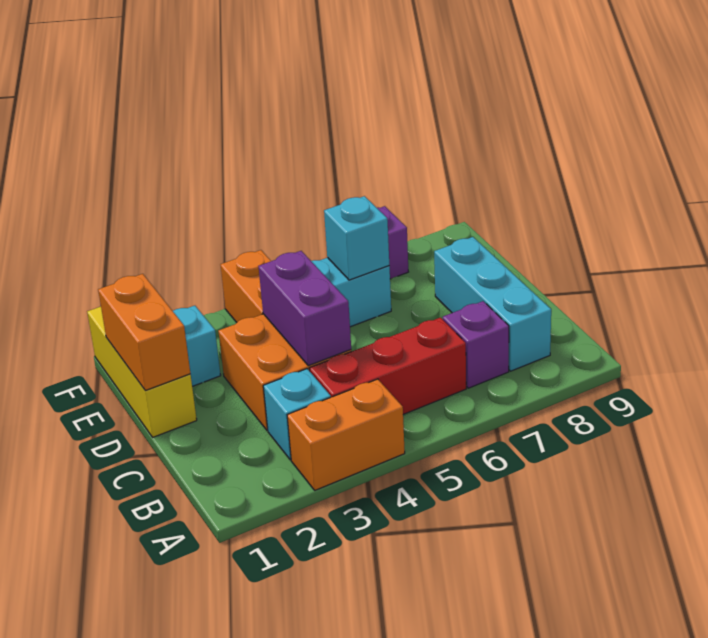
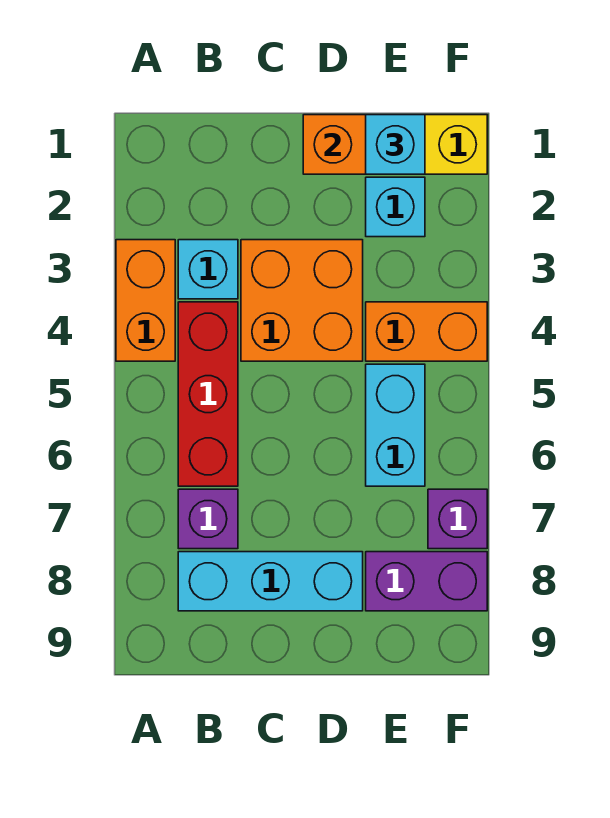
purple brick C4:D4 level 2 -> purple brick E8:F8 level 1
cyan brick E6 level 2 -> cyan brick E1 level 3

